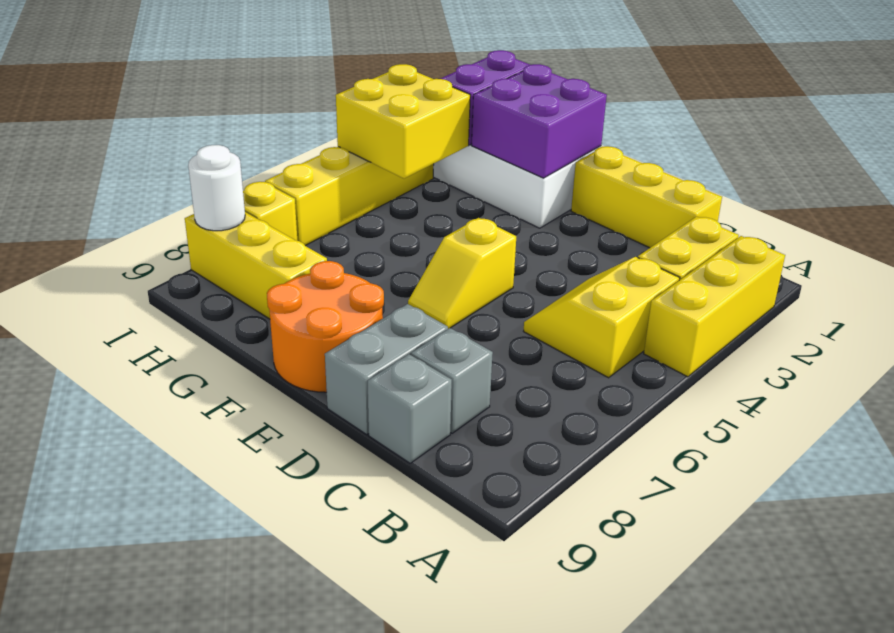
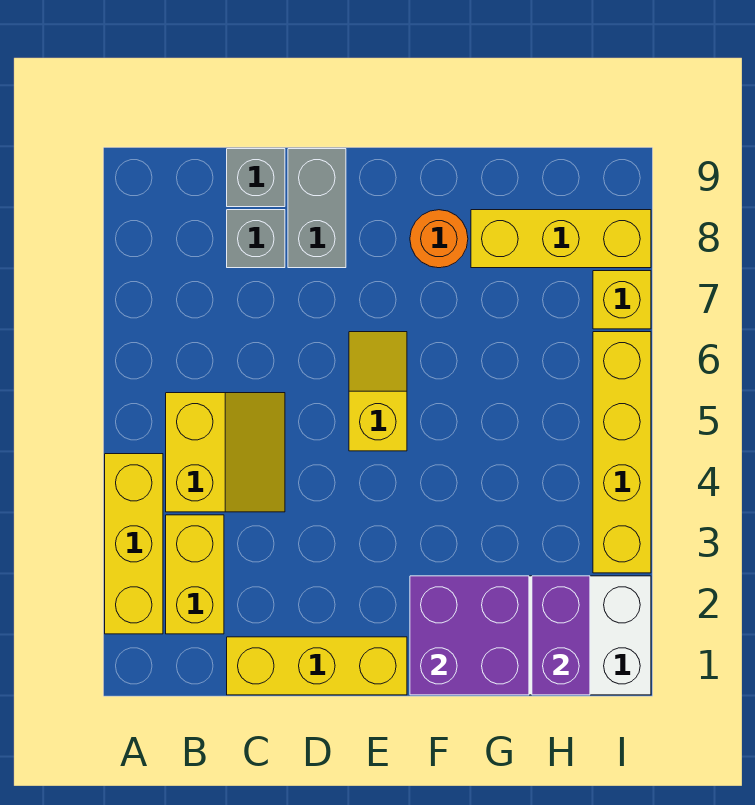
orange round brick E8:F9 level 1 -> orange round brick F8 level 1
yellow brick H3:I4 level 2 -> none
white round brick I8 level 2 -> none

